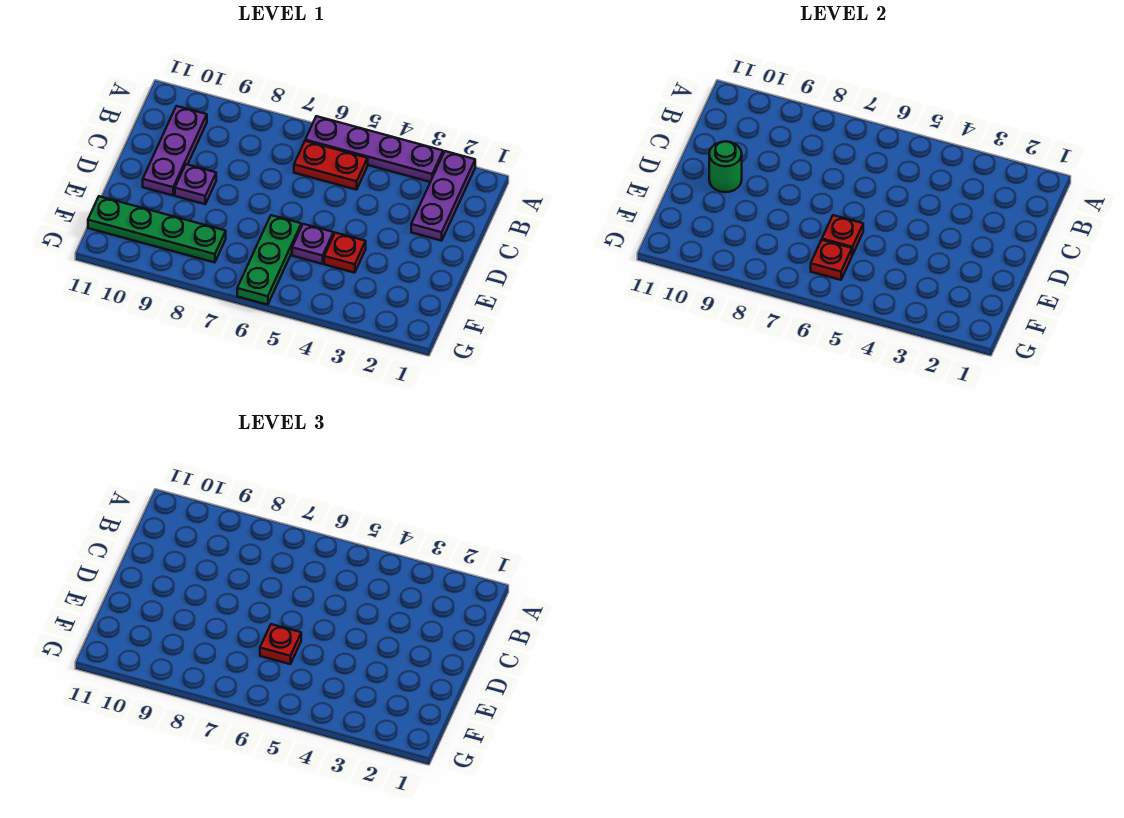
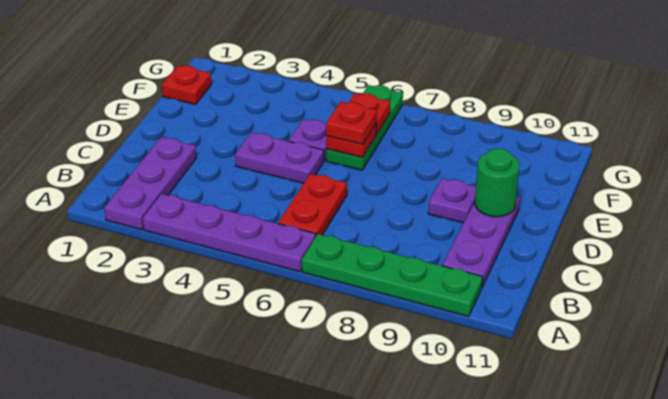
red plate B5:B6 level 1 -> red plate B6:C6 level 1
none -> purple plate D4:D5 level 1
red plate E4 level 1 -> red plate F1 level 1
green plate F8:F11 level 1 -> green plate A7:A10 level 1

